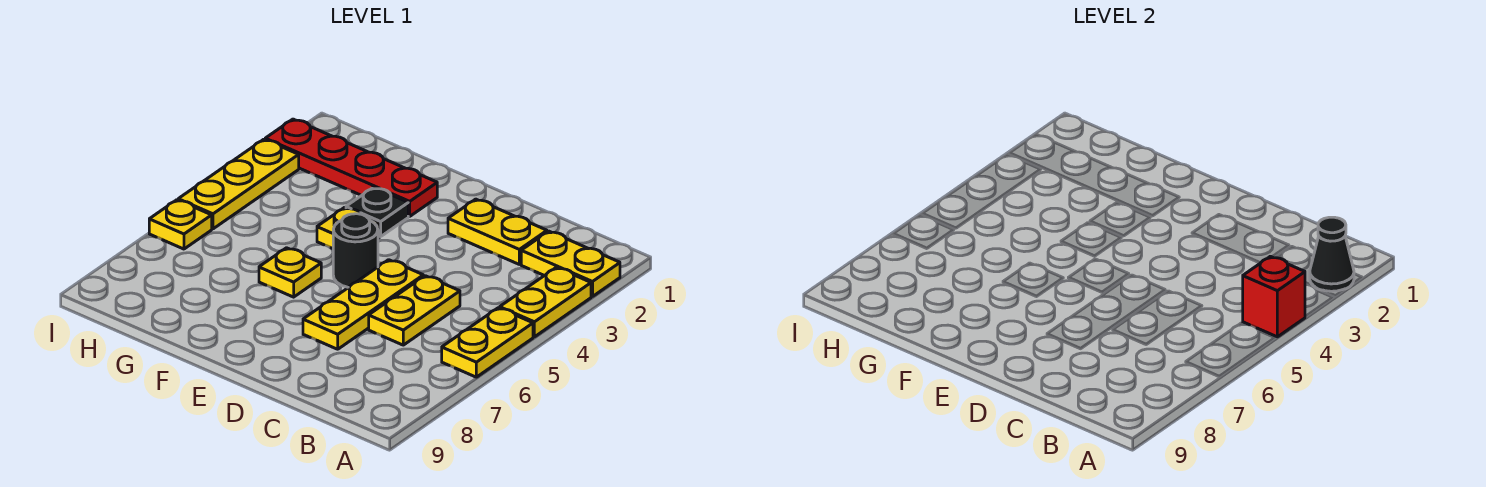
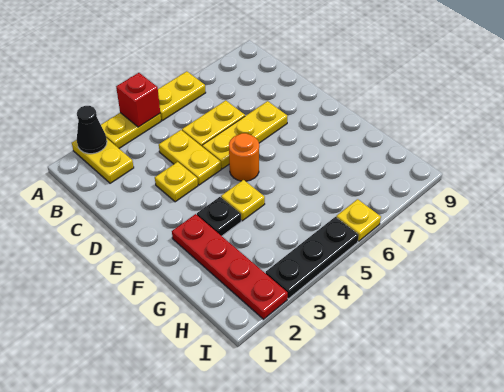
yellow plate C2:D2 level 1 -> yellow plate C4:D4 level 1
black round brick E5 level 1 -> orange round brick E5 level 1
yellow plate F6 level 1 -> yellow plate D3 level 1
yellow plate I3:I5 level 1 -> black plate I3:I5 level 1

